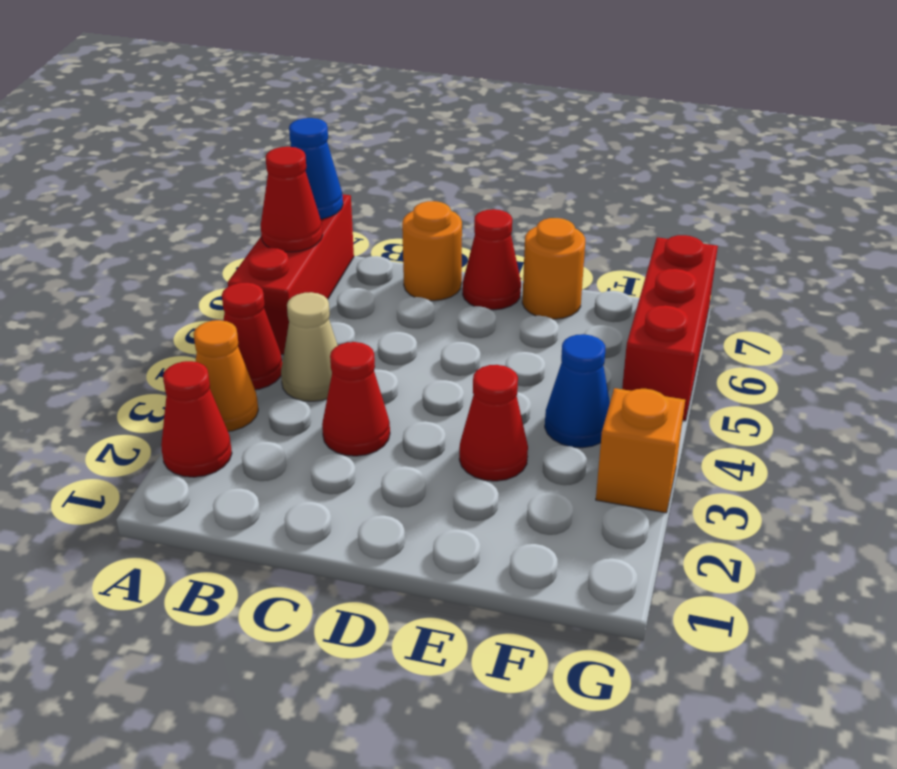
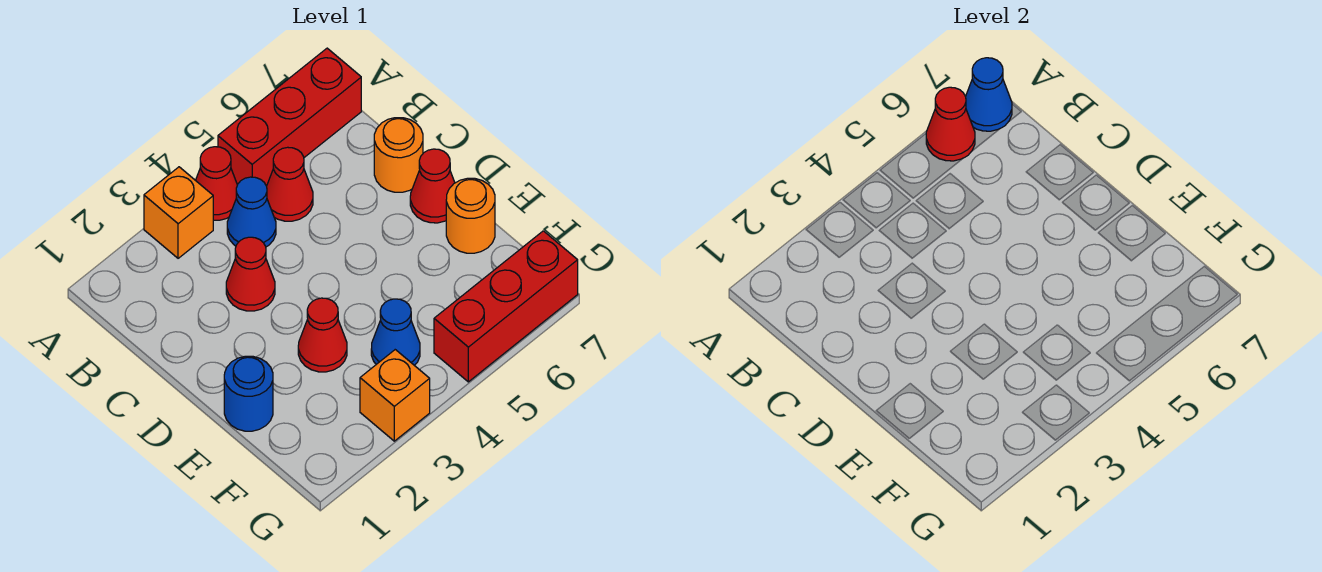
red cone A2 level 1 -> red cone B5 level 1
orange cone A3 level 1 -> orange brick A3 level 1
tan cone B4 level 1 -> blue cone B4 level 1
none -> blue round brick E1 level 1

